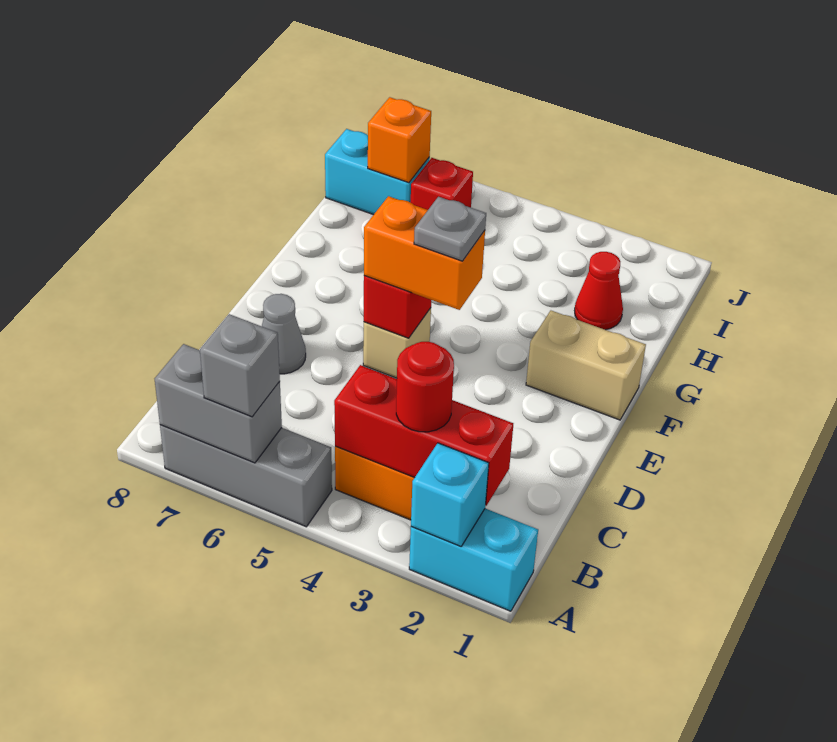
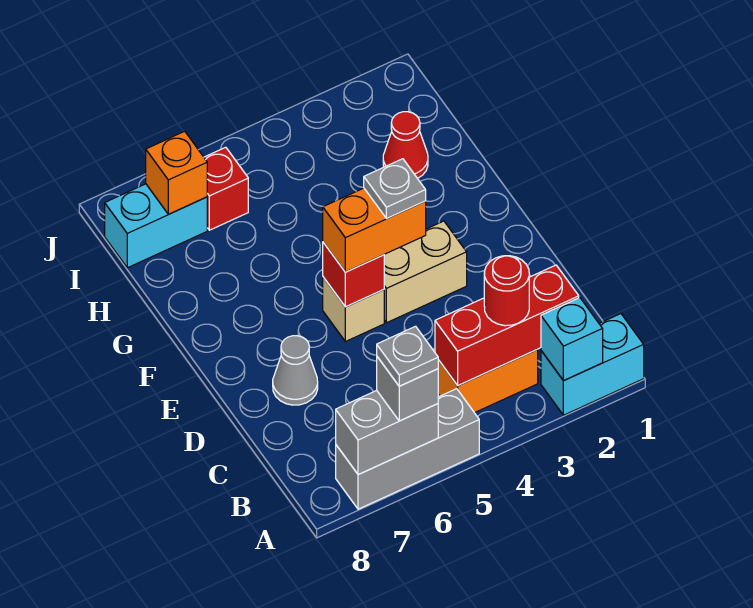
none -> grey plate A6 level 4
tan brick F1:F2 level 1 -> tan brick E3:E4 level 1

